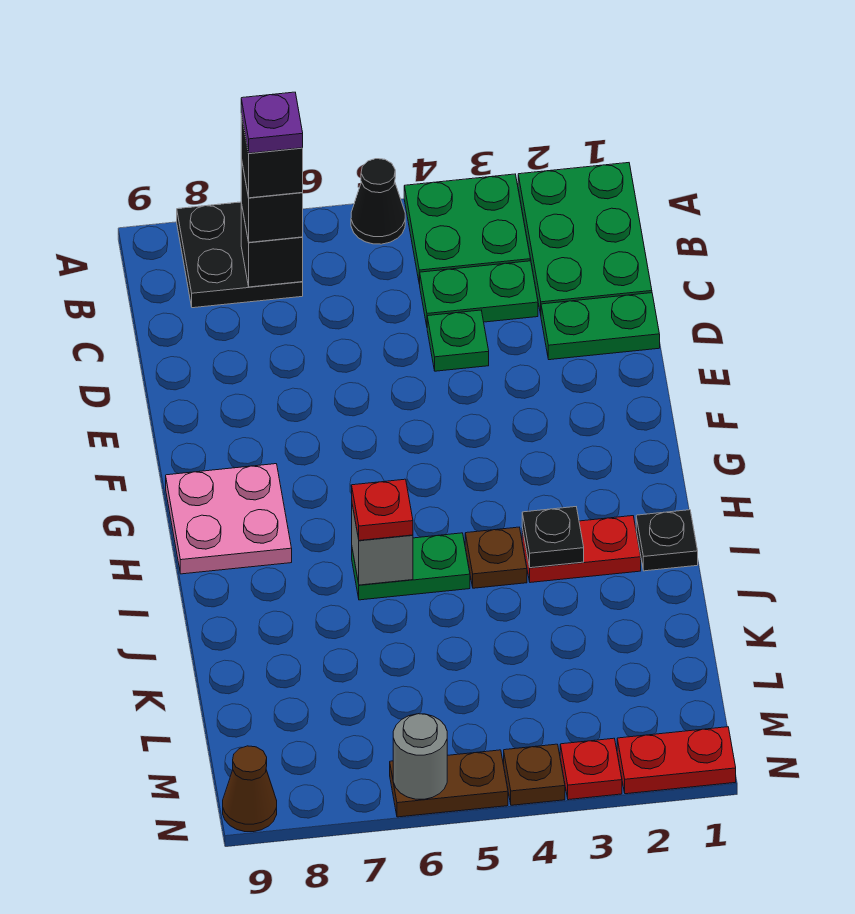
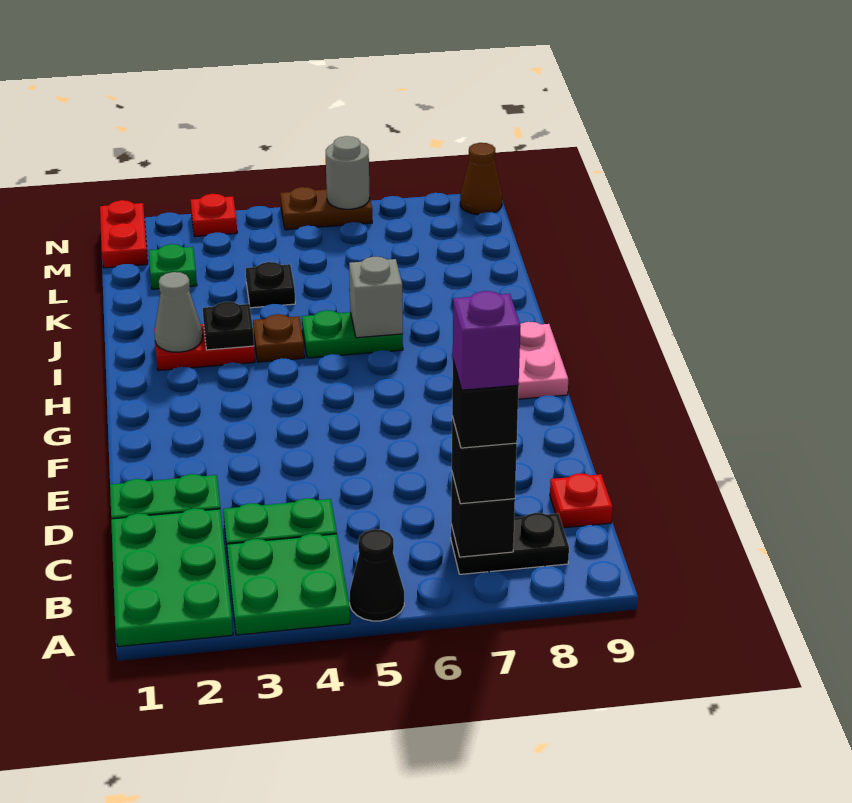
black plate A7:B8 level 1 -> black plate B7:B8 level 1
purple plate B7 level 5 -> purple brick B7 level 5
green plate D4 level 1 -> green plate L2 level 1
black plate I1 level 1 -> black plate K4 level 1
none -> grey cone I2 level 2
red plate I6 level 3 -> red plate C9 level 1
red plate N1:N2 level 1 -> red plate M1:N1 level 1
brown plate N4 level 1 -> none

